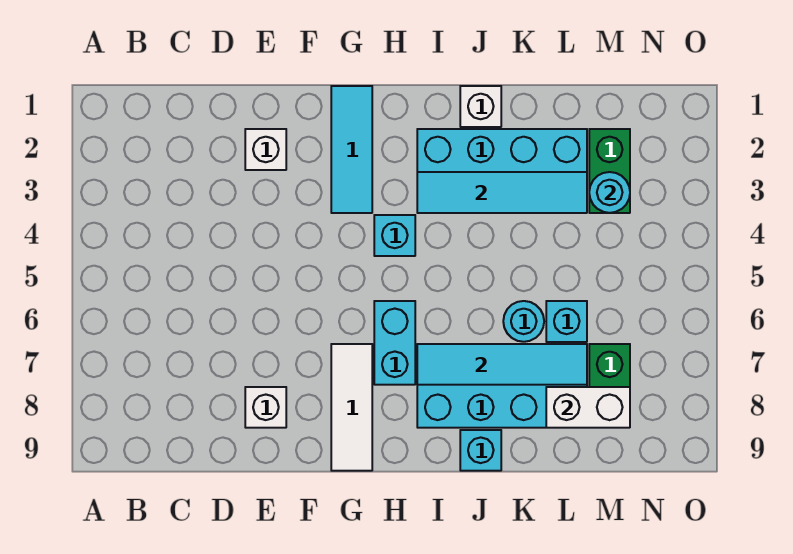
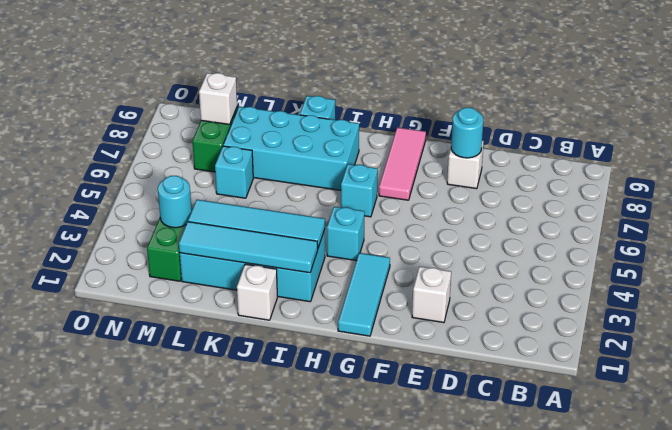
white tile G7:G9 level 1 -> pink tile G7:G9 level 1
cyan brick H6:H7 level 1 -> cyan brick H6 level 1
cyan tile I7:L7 level 2 -> cyan tile I2:L2 level 2
cyan round brick K6 level 1 -> cyan round brick E8 level 2
white brick L8:M8 level 2 -> white brick M8 level 2

